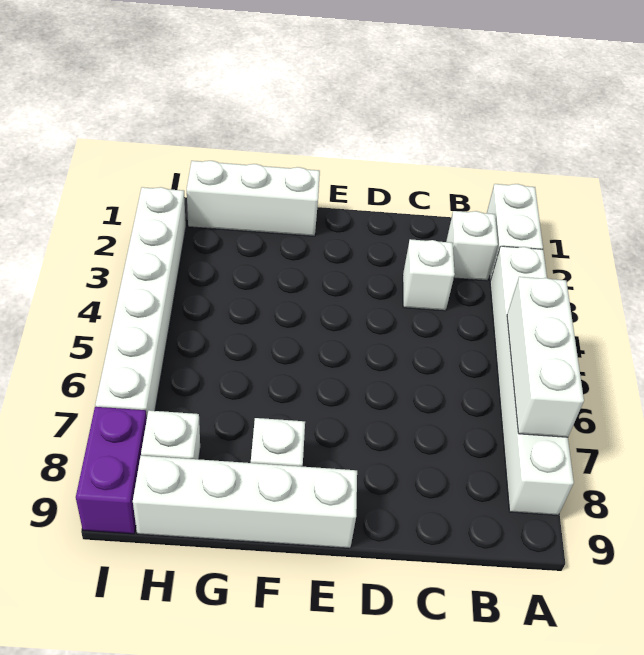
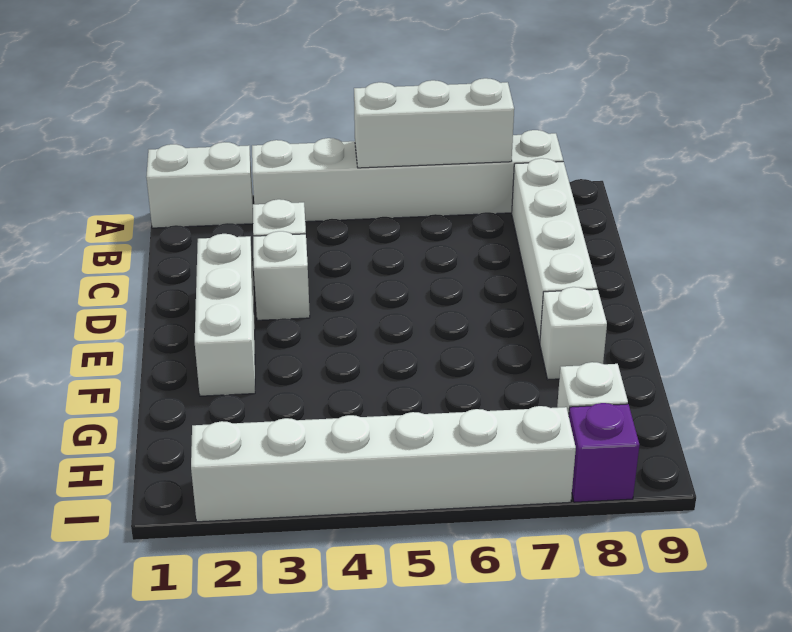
white brick B2 level 1 -> white brick D3 level 1
white brick E9:H9 level 1 -> white brick B8:E8 level 1
white brick F1:H1 level 1 -> white brick D2:F2 level 1
purple brick I8:I9 level 1 -> purple brick I8 level 1

